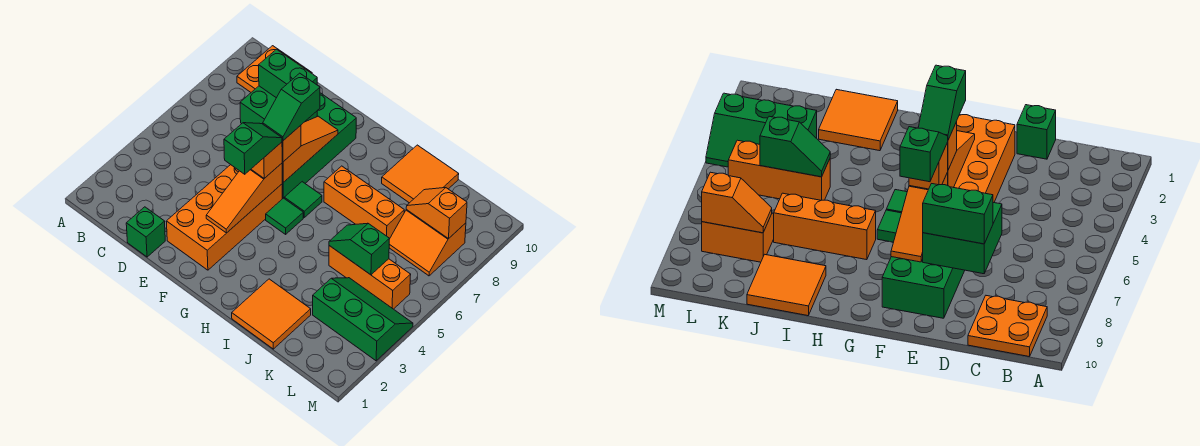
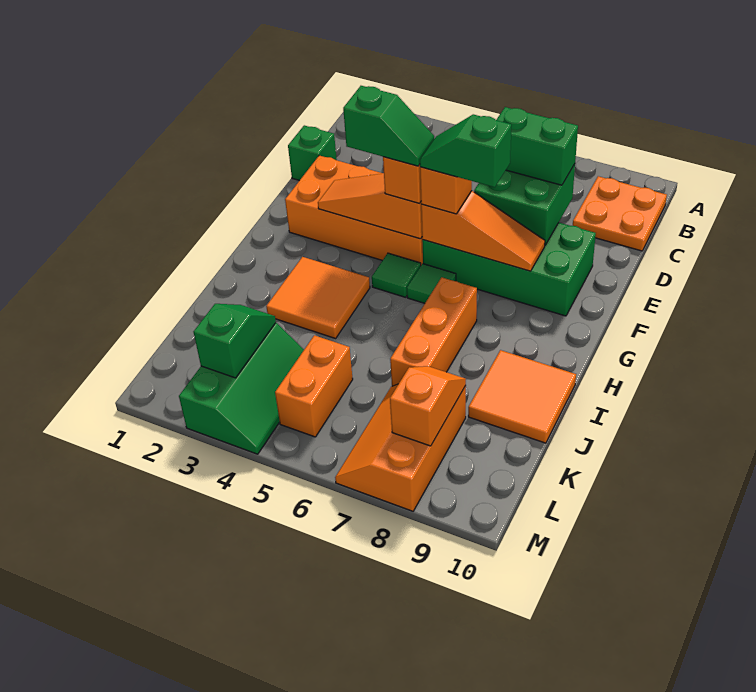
green brick D8:E8 level 3 -> green brick D7:D8 level 3
orange tile I1:J2 level 1 -> orange tile H3:I4 level 1
orange brick J5:L5 level 1 -> orange brick K5:L5 level 1
green slope J5:K5 level 2 top K -> green slope K3:L3 level 2 top L
orange slope K7:L8 level 1 top 8 -> orange slope K7:M8 level 1 top 8

